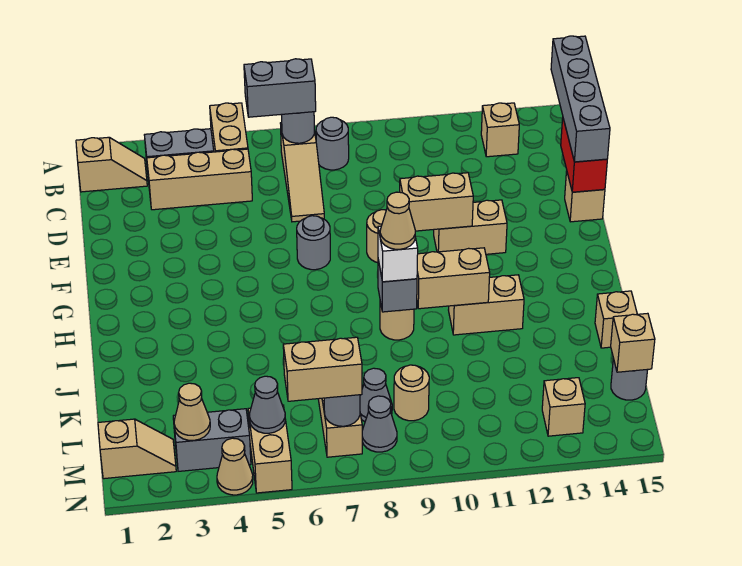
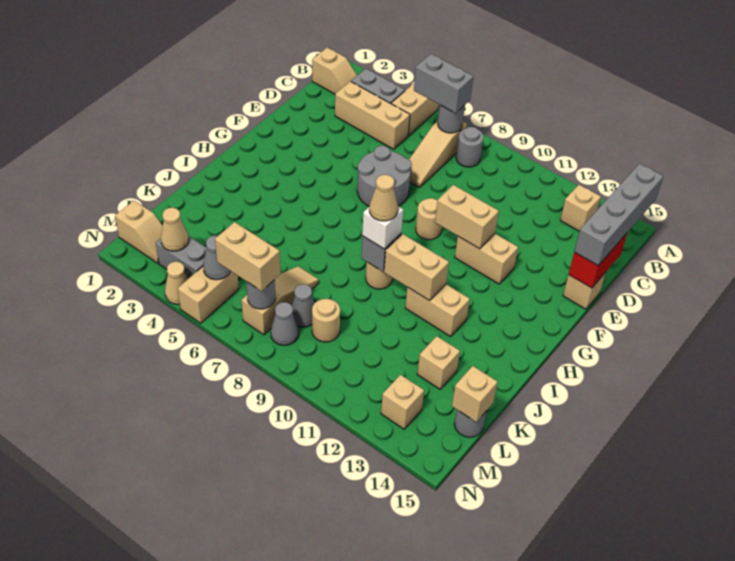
grey round brick F7 level 1 -> grey round brick E6:F7 level 1
tan brick J15 level 1 -> tan brick K13 level 1

